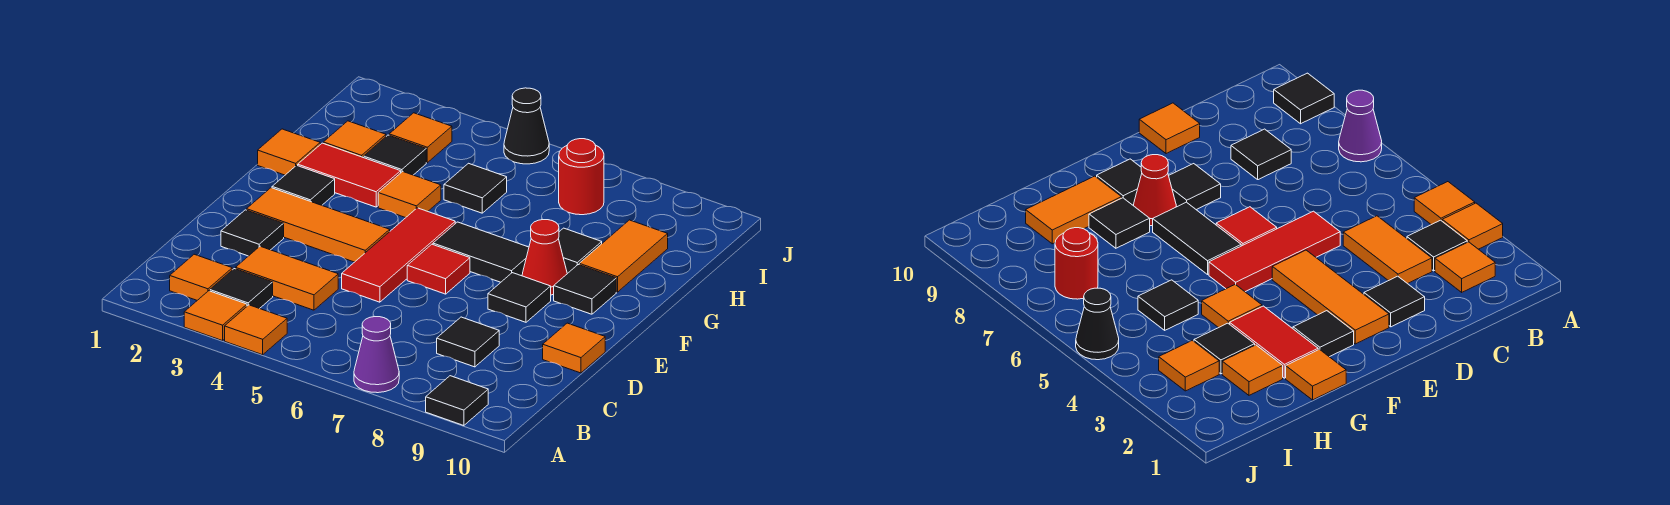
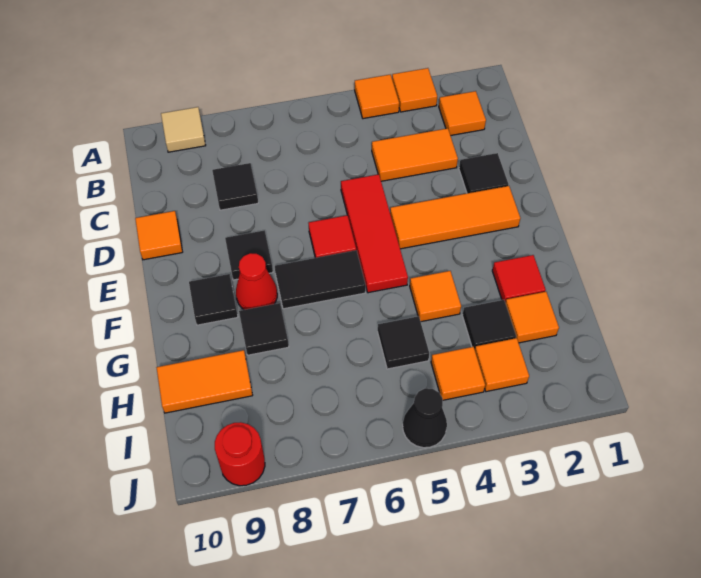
purple cone A7 level 1 -> none
black tile A9 level 1 -> tan tile A9 level 1
black tile B3 level 1 -> none
black tile F2 level 1 -> none
orange tile G1 level 1 -> orange tile I4 level 1
red tile G2:G3 level 1 -> red tile G2 level 1
orange tile G9:H9 level 1 -> orange tile H9:H10 level 1
red round brick I7 level 1 -> red round brick J9 level 1

